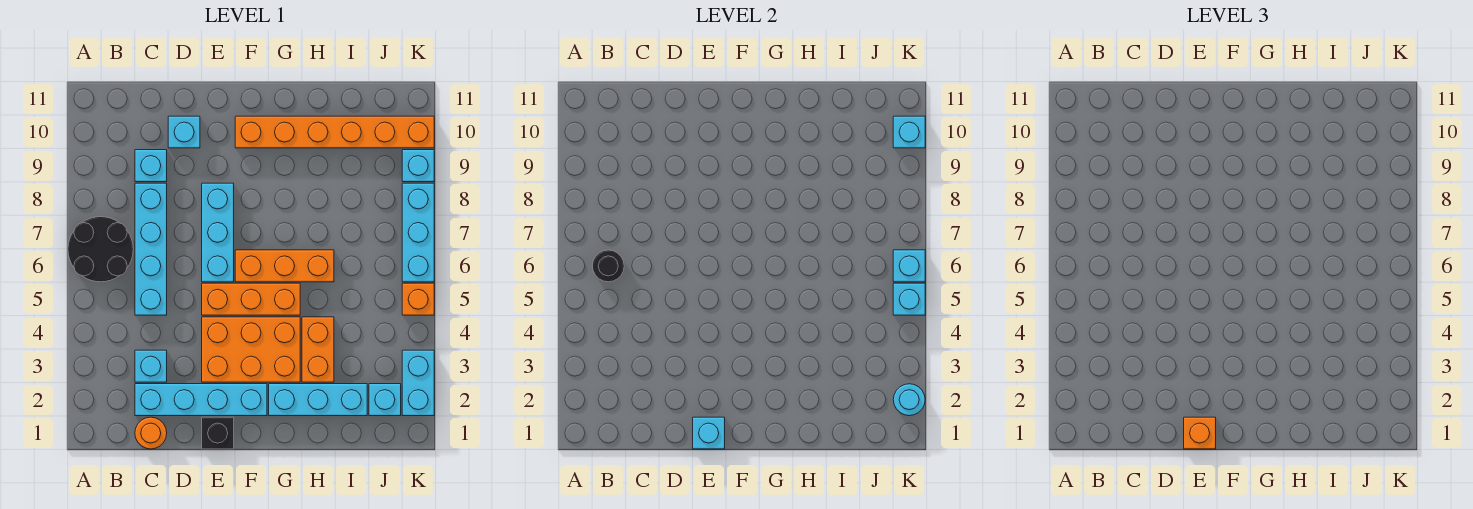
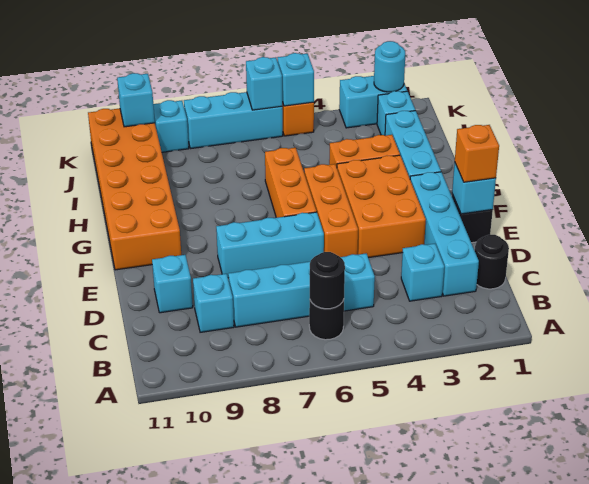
black round brick A6:B7 level 1 -> black round brick B6 level 1
orange round brick C1 level 1 -> black round brick C1 level 1
orange brick F10:K10 level 1 -> orange brick F10:K11 level 1

